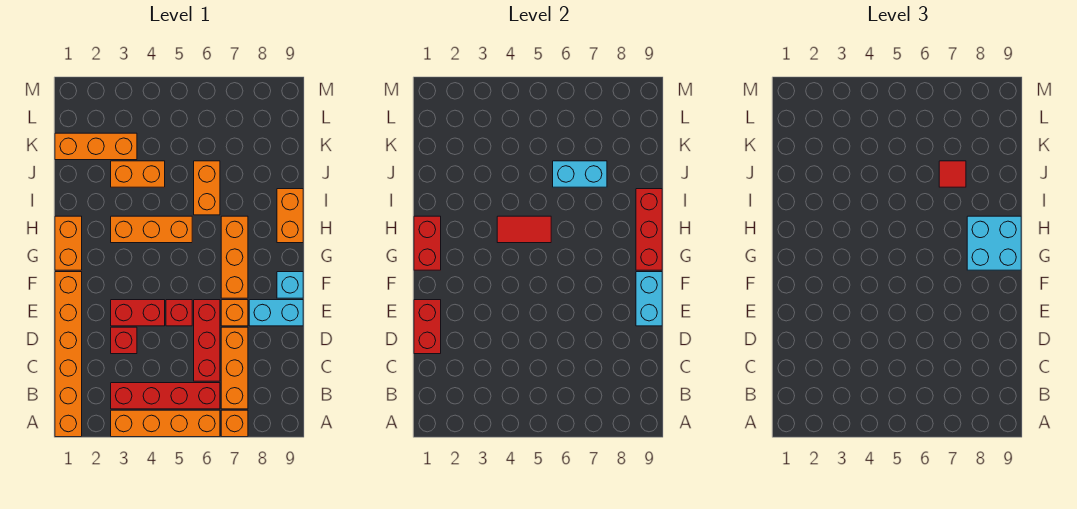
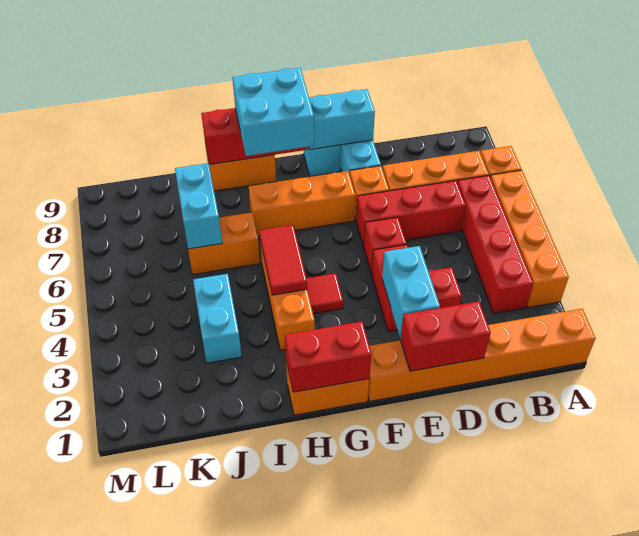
none -> cyan brick E2:E3 level 2
orange brick J3:J4 level 1 -> cyan brick J3:J4 level 1
red tile J7 level 3 -> red tile G4 level 1
orange brick K1:K3 level 1 -> none

